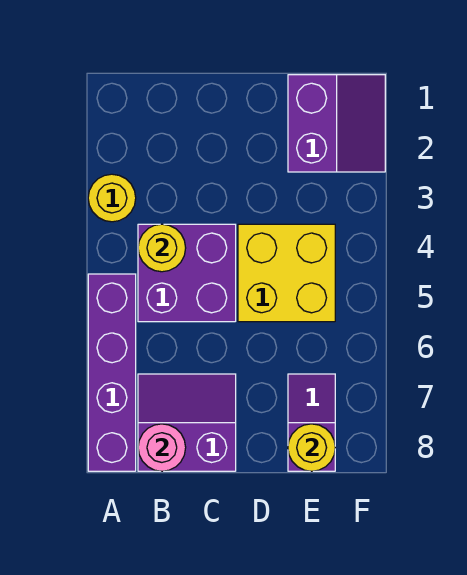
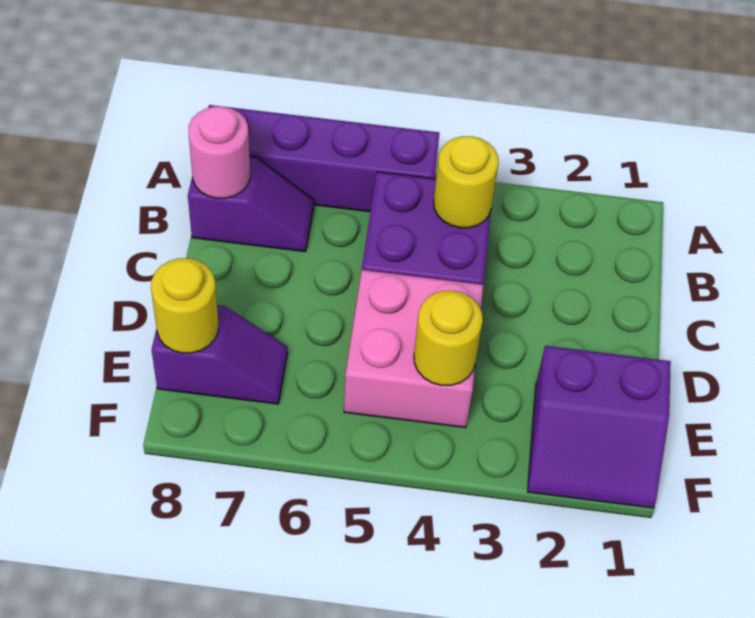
yellow round brick A3 level 1 -> yellow round brick E4 level 2
purple slope B7:C8 level 1 top 8 -> purple slope B7:B8 level 1 top 8
yellow brick D4:E5 level 1 -> pink brick D4:E5 level 1

